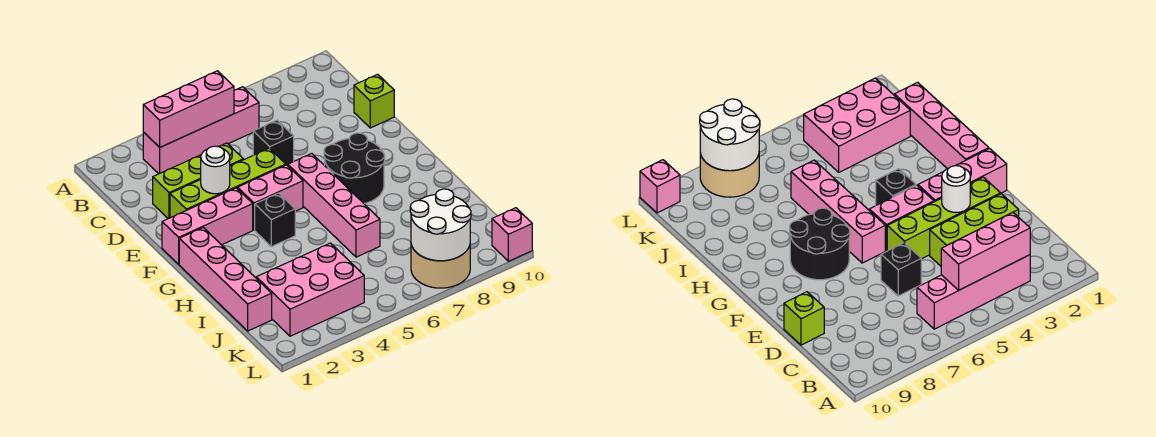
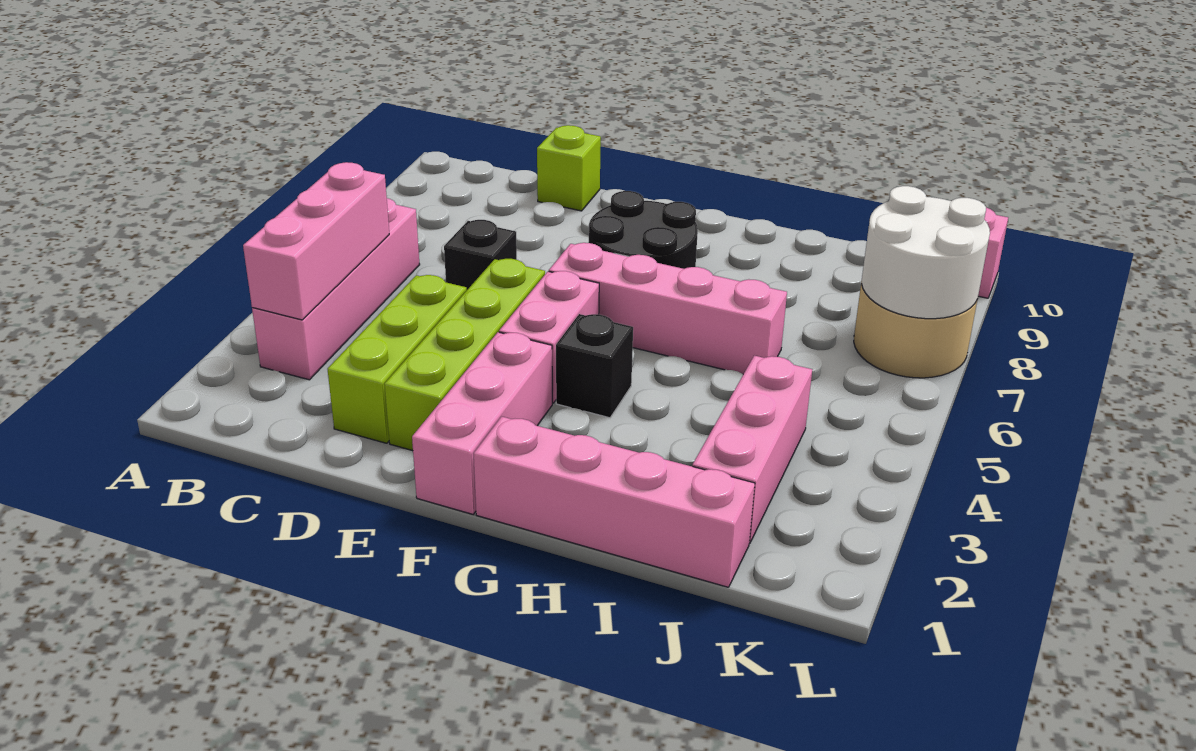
white round brick E3 level 2 -> none
pink brick J2:K4 level 1 -> pink brick J2:J4 level 1

